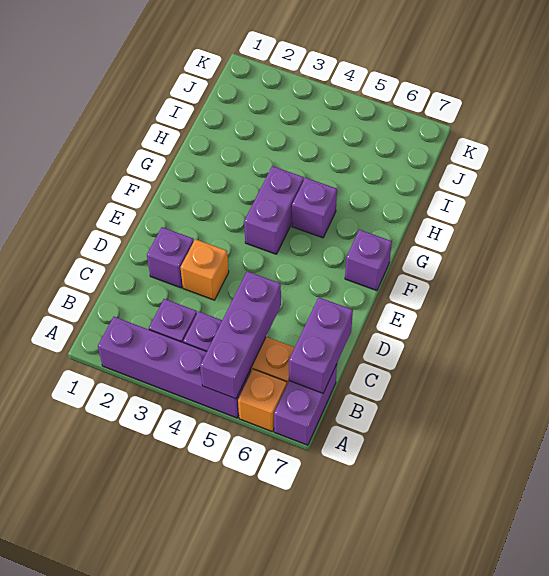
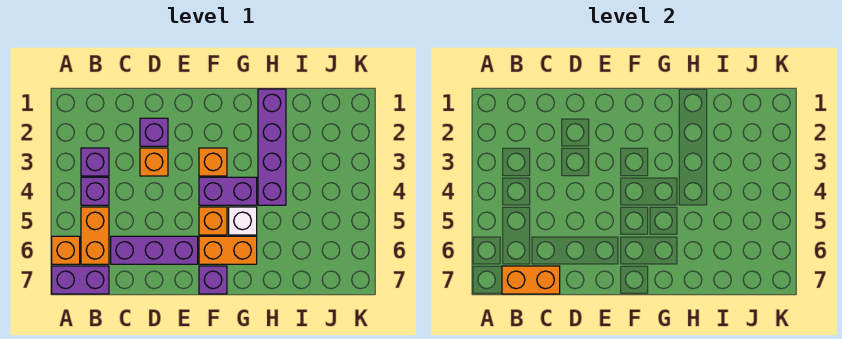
purple brick A2:A5 level 1 -> purple brick H1:H4 level 1
purple brick A5:C5 level 2 -> purple brick C6:E6 level 1
purple brick B7:C7 level 2 -> orange brick B7:C7 level 2
none -> orange brick F3 level 1
none -> orange brick F5 level 1
none -> orange brick F6:G6 level 1
purple brick G5 level 1 -> white brick G5 level 1

